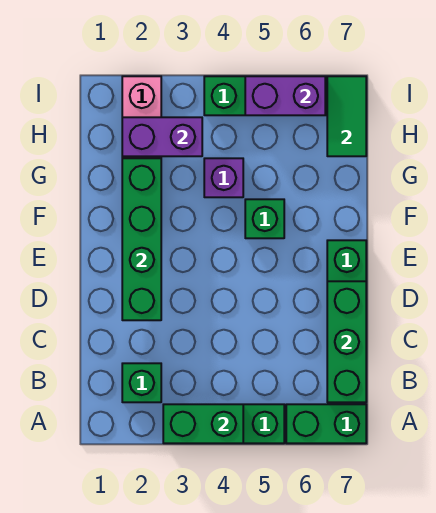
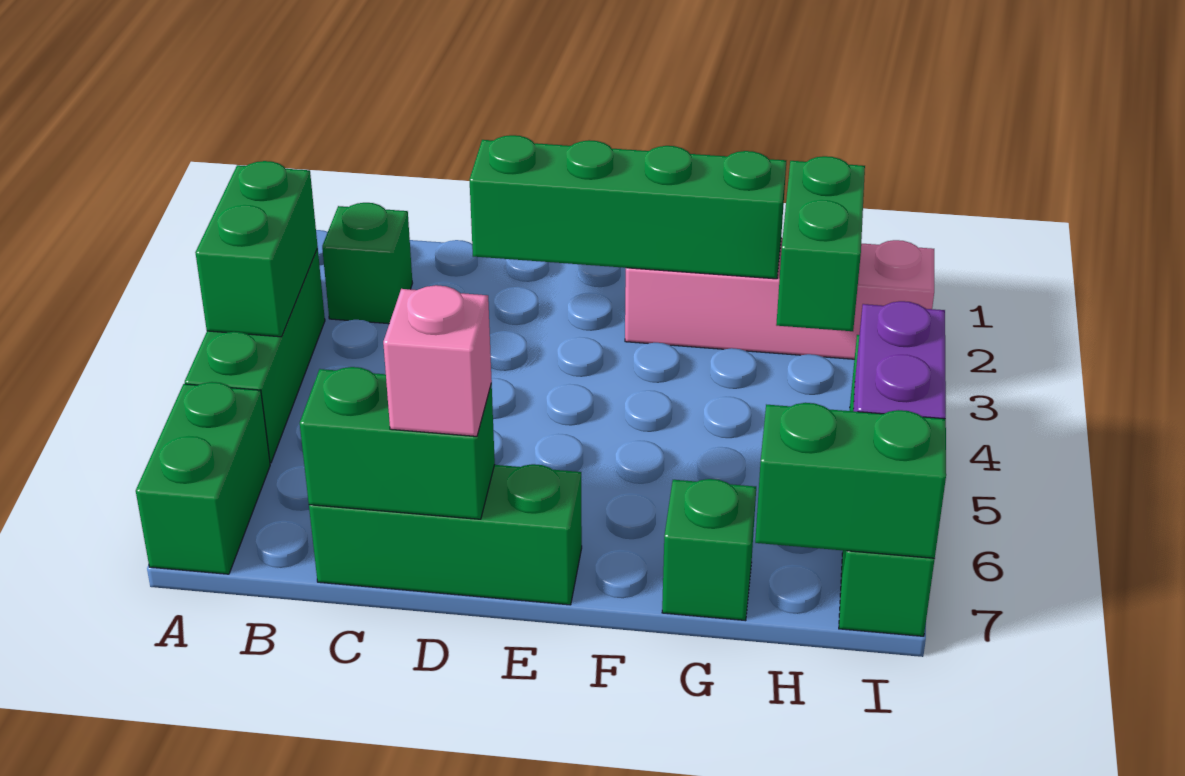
green brick B7:D7 level 2 -> green brick C7:D7 level 2
none -> pink brick D7 level 3
green brick F5 level 1 -> green brick G7 level 1
purple brick G4 level 1 -> none
purple brick H2:H3 level 2 -> green brick H2:H3 level 2
green tile H7:I7 level 2 -> green brick H7:I7 level 2

